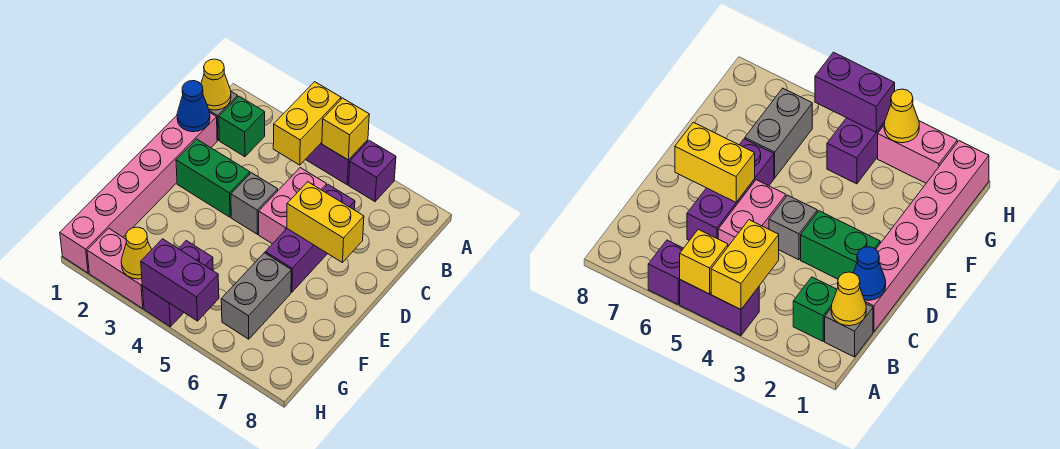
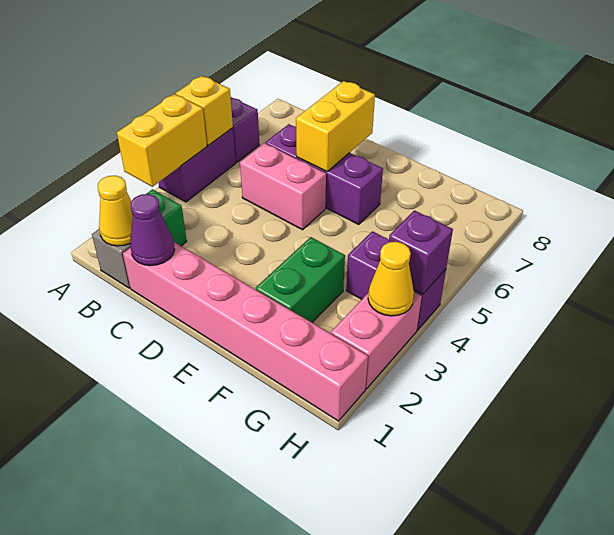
yellow brick A4:B4 level 2 -> yellow brick A3:A4 level 2
blue cone C1 level 2 -> purple cone C1 level 2
green brick D2:D3 level 1 -> green brick F2:F3 level 1
grey brick D4 level 1 -> none
grey brick F6:G6 level 1 -> none
purple brick H4:H5 level 2 -> purple brick H4 level 2

